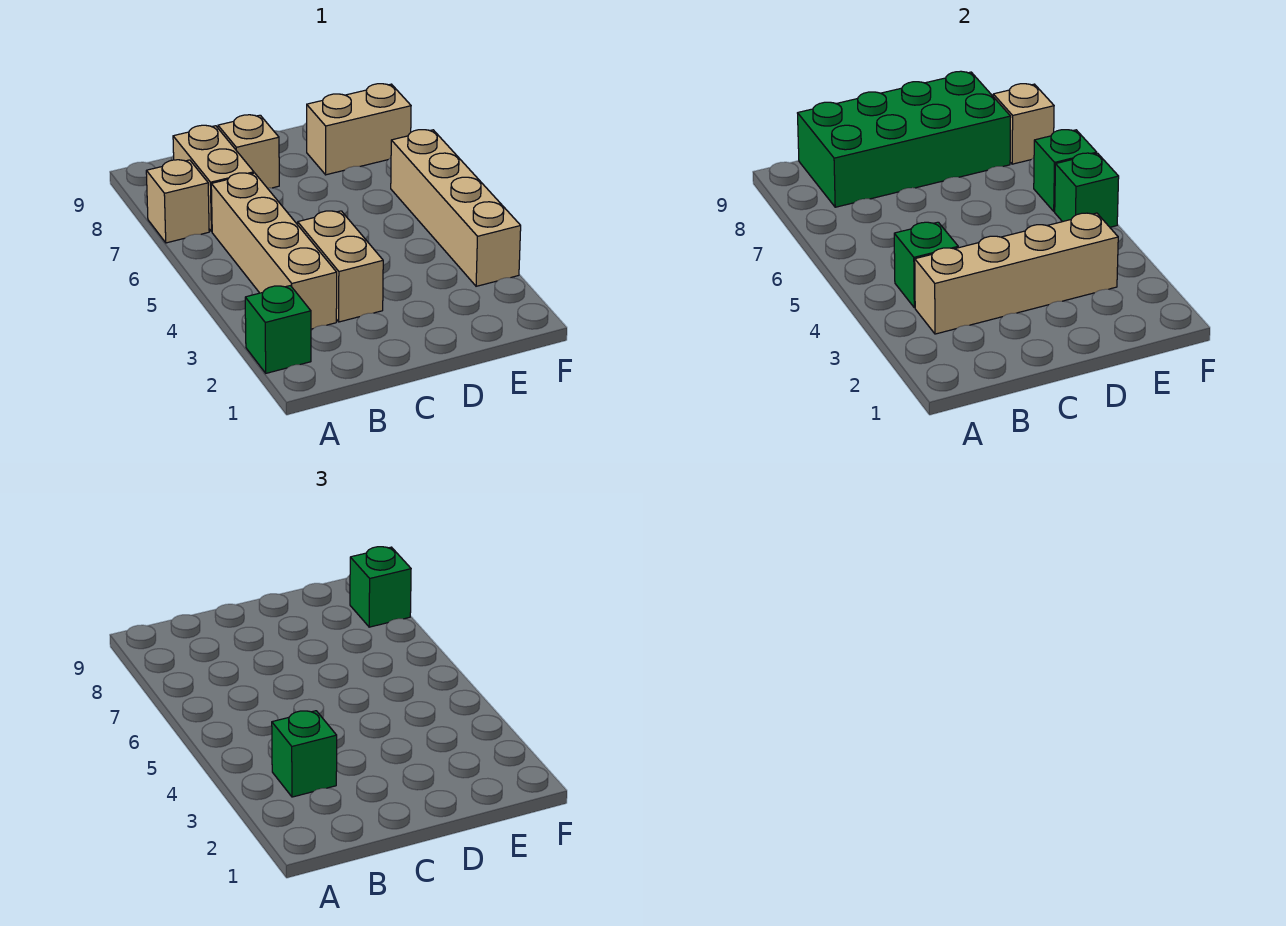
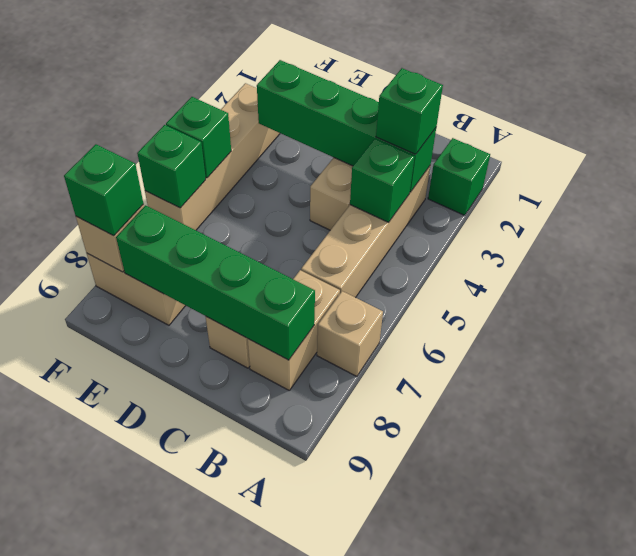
tan brick B3:E3 level 2 -> green brick B3:E3 level 2
green brick B8:E9 level 2 -> green brick B8:E8 level 2

